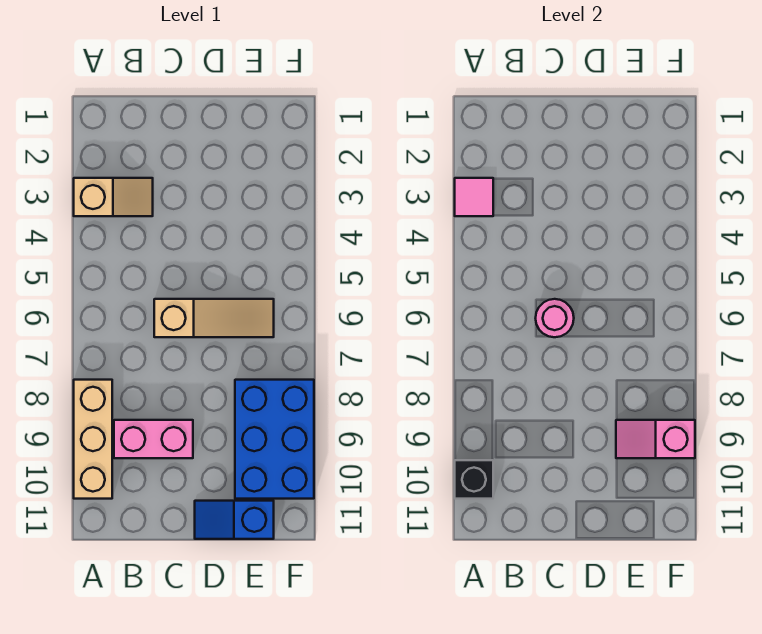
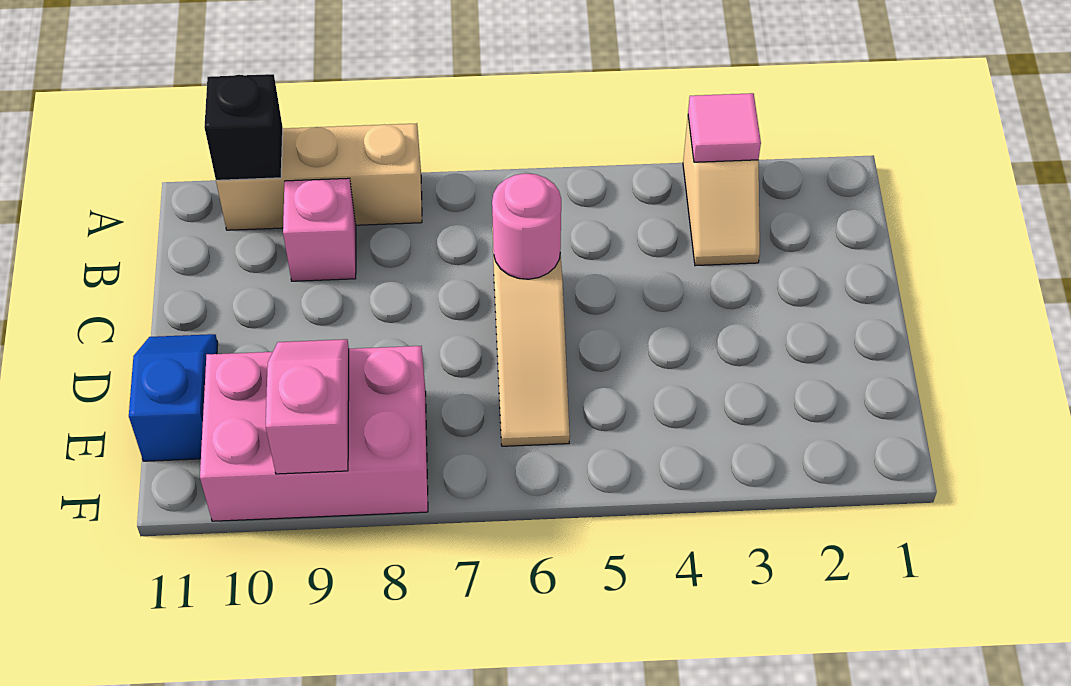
pink brick B9:C9 level 1 -> pink brick B9 level 1
blue brick E8:F10 level 1 -> pink brick E8:F10 level 1

